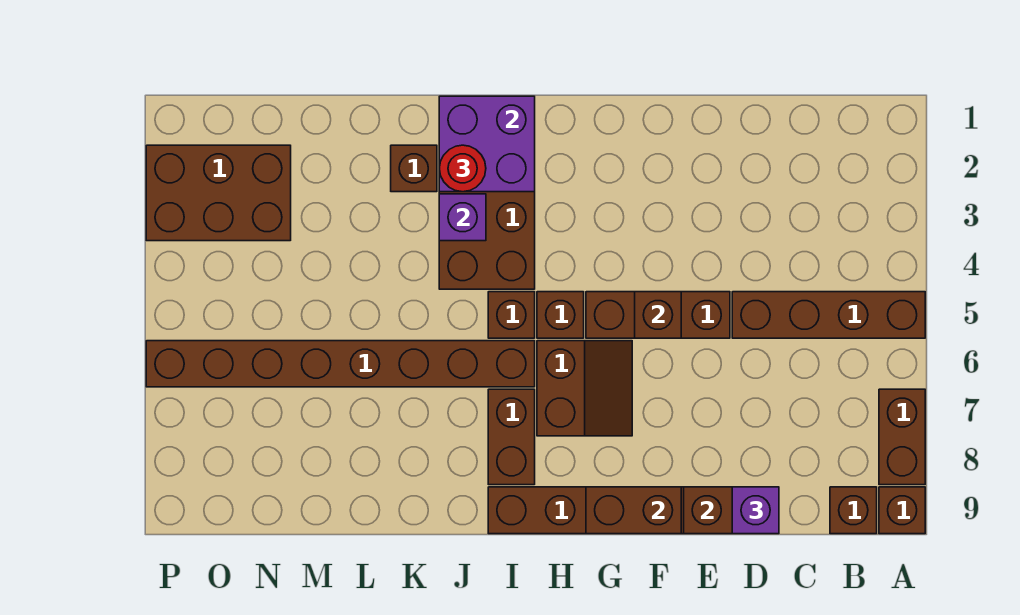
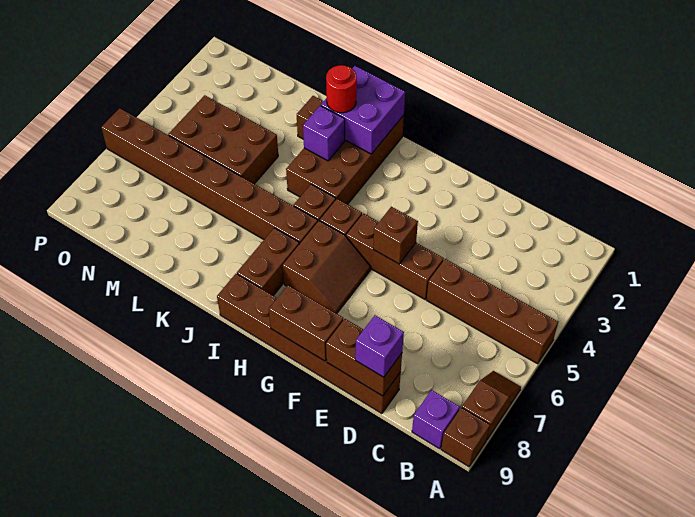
brown brick A7:A8 level 1 -> brown slope A7:A8 level 1 top 8
brown brick B9 level 1 -> purple brick B9 level 1
brown brick N2:P3 level 1 -> brown brick L4:N5 level 1

